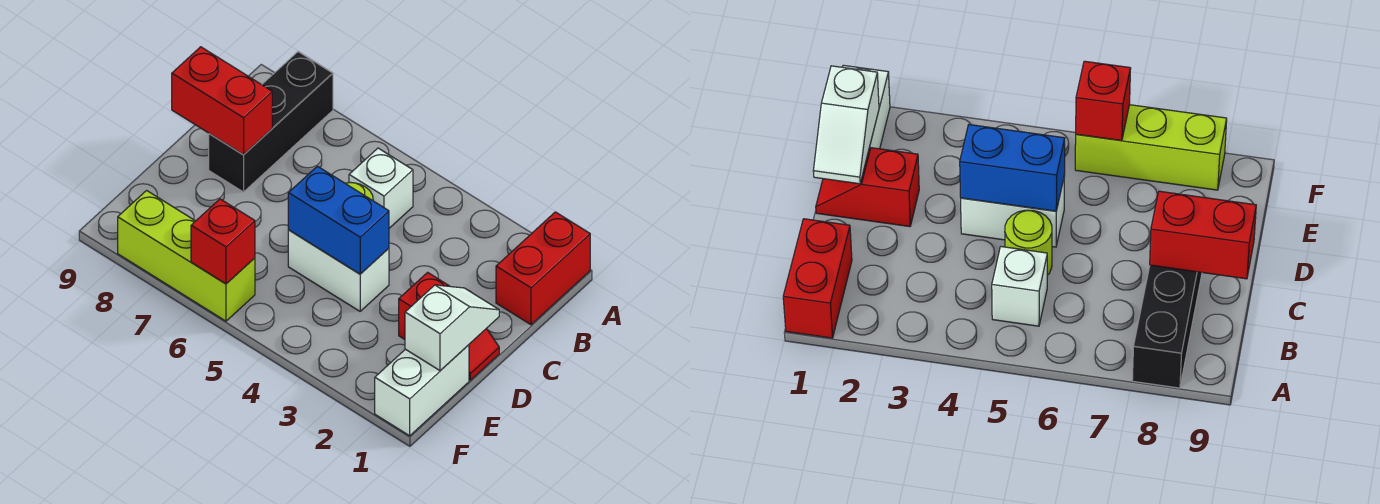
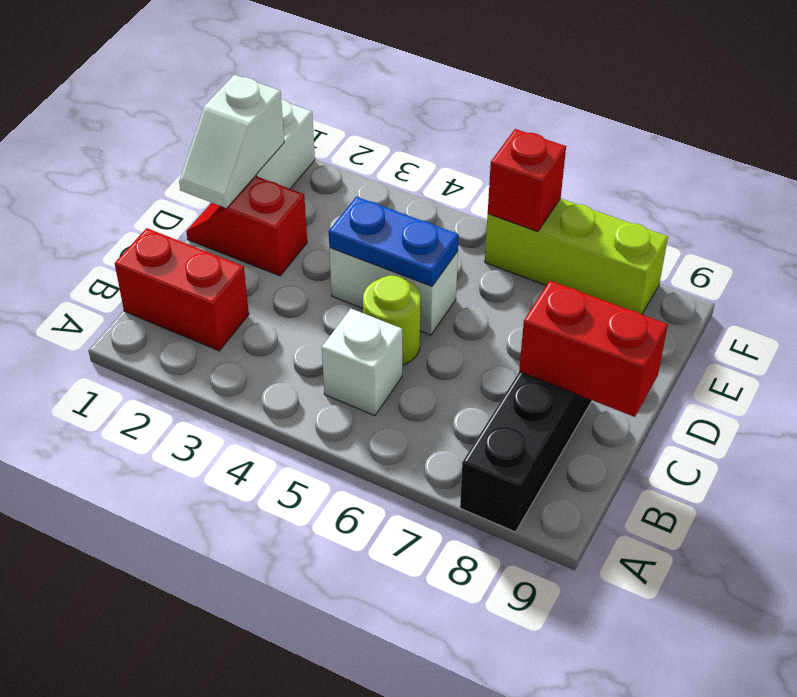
red brick A1:B1 level 1 -> red brick B1:B2 level 1
blue brick D4:D5 level 2 -> blue plate D4:D5 level 2

